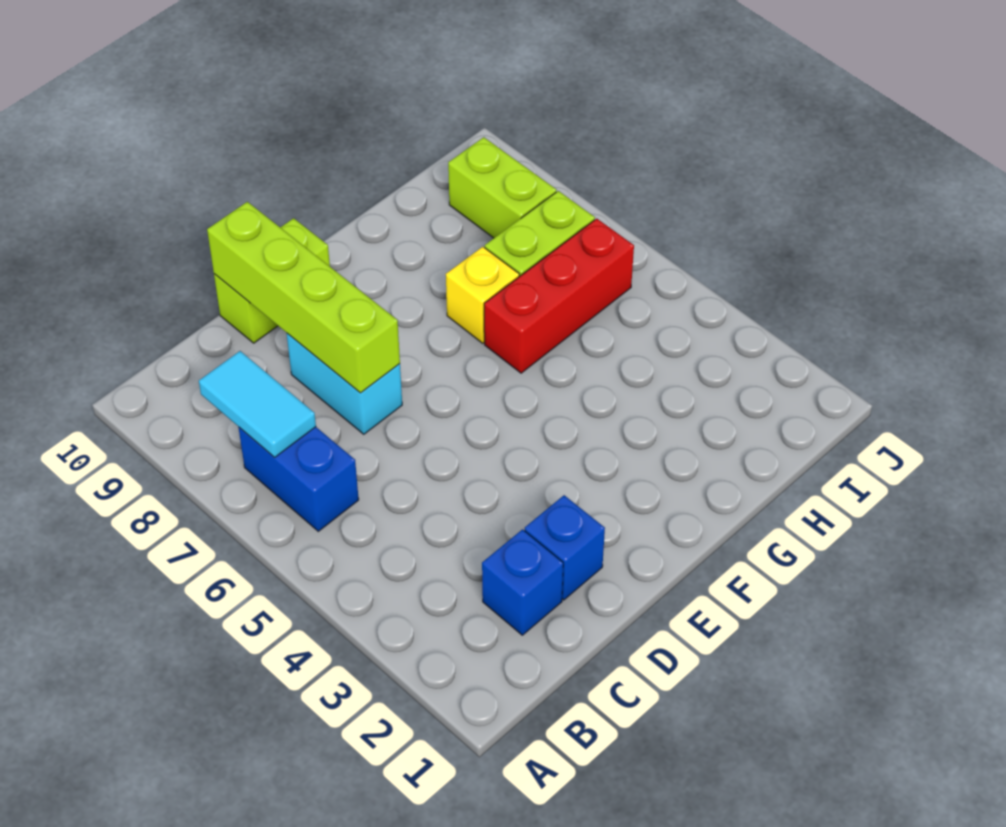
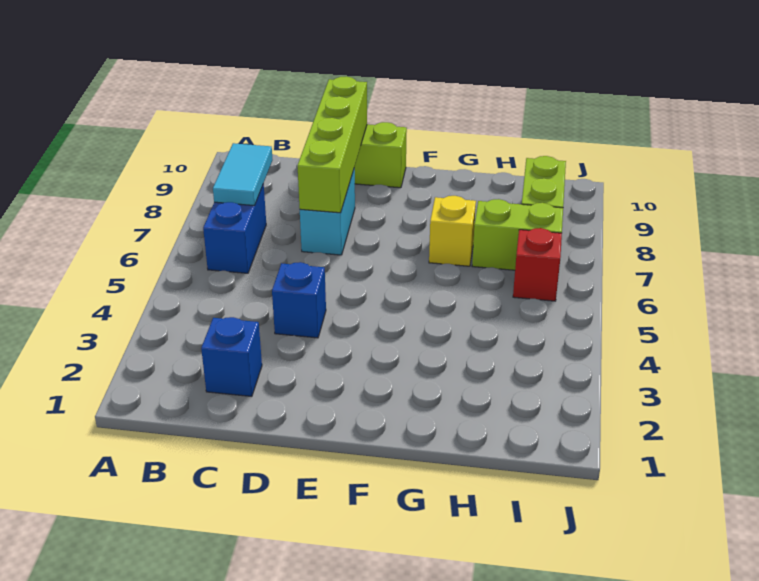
blue brick D2 level 1 -> blue brick D4 level 1
red brick G6:I6 level 1 -> red brick I6 level 1

